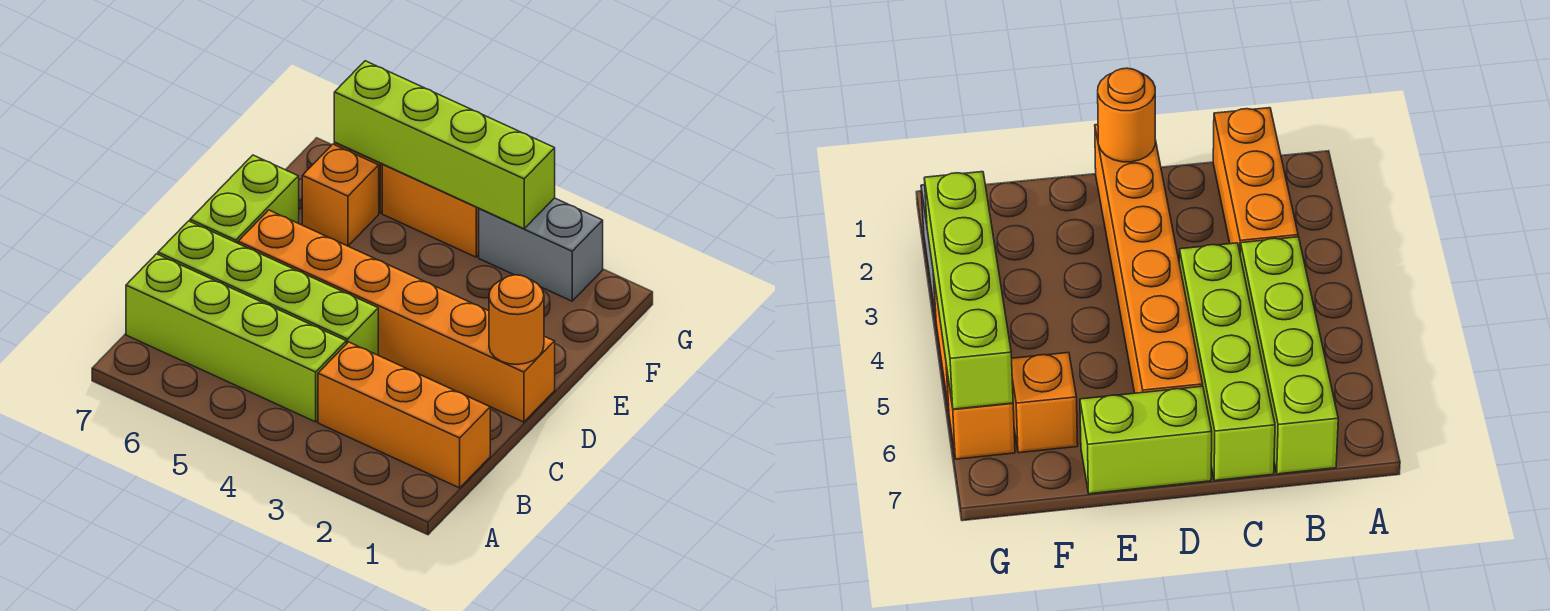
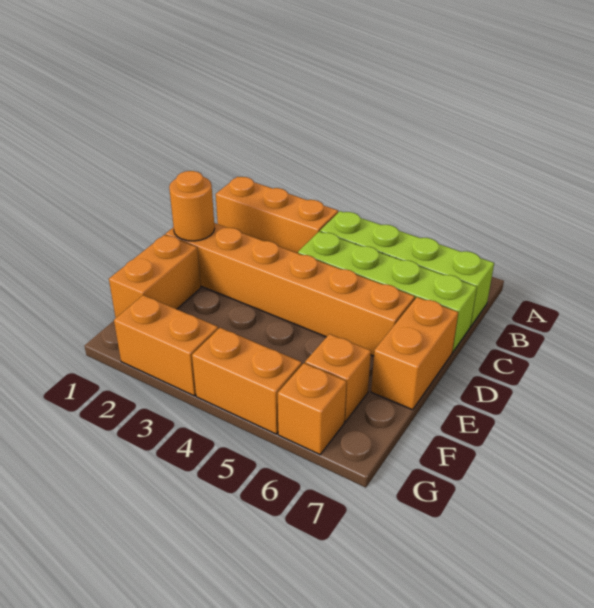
lime brick D7:E7 level 1 -> orange brick D7:E7 level 1
none -> orange brick E1:F1 level 1
grey brick G2:G3 level 1 -> orange brick G2:G3 level 1
lime brick G3:G6 level 2 -> none

